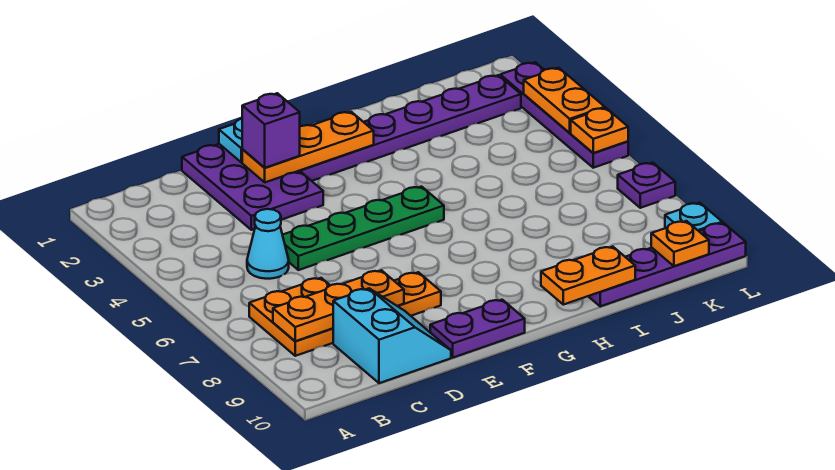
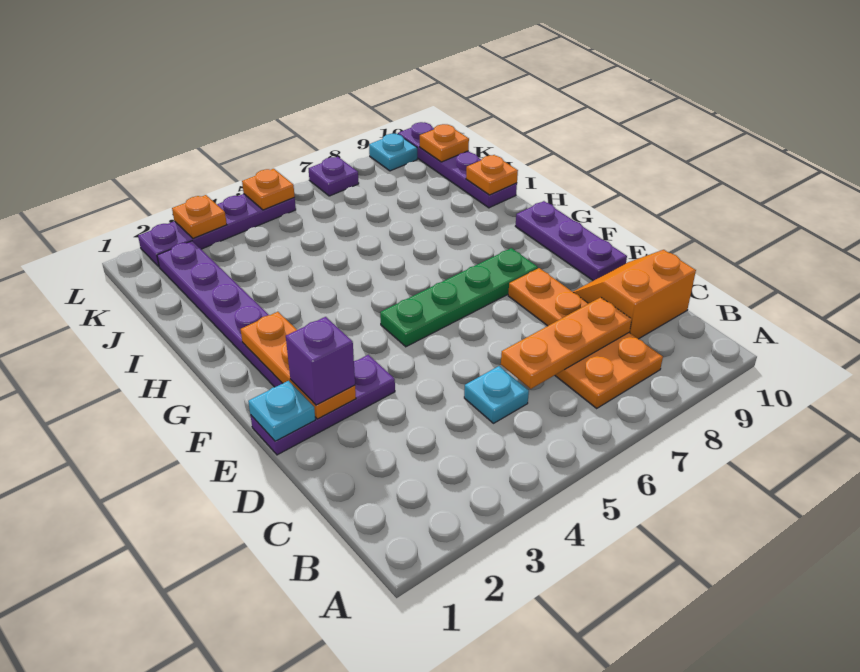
orange plate B8:D8 level 2 -> orange plate C6:C8 level 2
cyan cone C5 level 1 -> cyan plate C5 level 1
cyan slope C9:D10 level 1 top C -> orange slope C9:D10 level 1 top C
purple plate D1:E3 level 1 -> purple plate E1:E3 level 1
green plate D5:G5 level 1 -> green plate F5:F8 level 1
purple plate E10:F10 level 1 -> purple plate E10:G10 level 1
orange plate H10:I10 level 2 -> orange plate I10 level 2
orange plate L3:L4 level 2 -> orange plate L3 level 2

